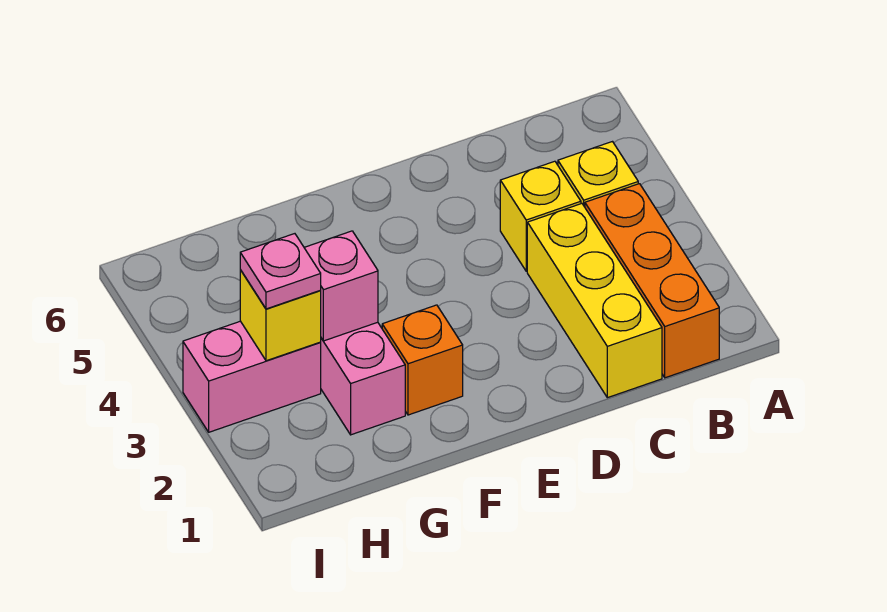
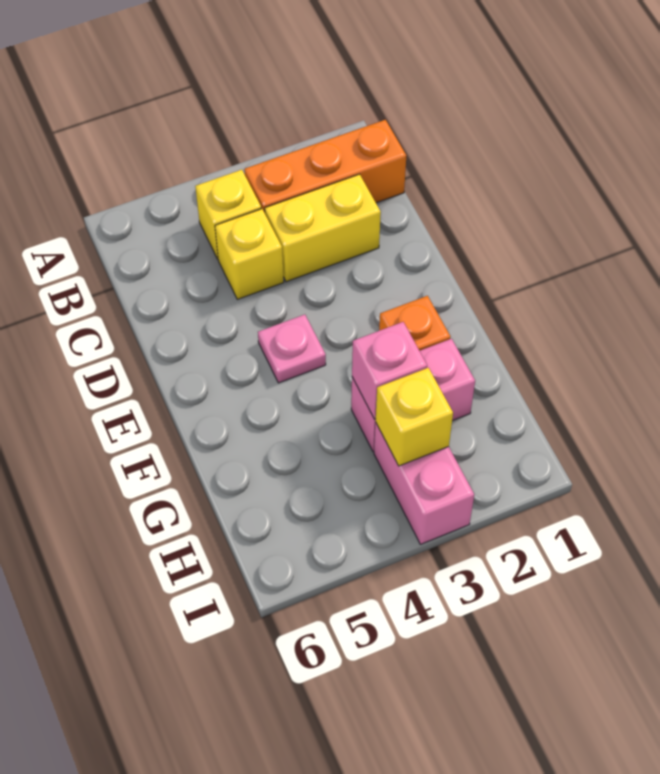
yellow brick C1:C3 level 1 -> yellow brick C2:C3 level 1
pink plate H3 level 3 -> pink plate E4 level 1

